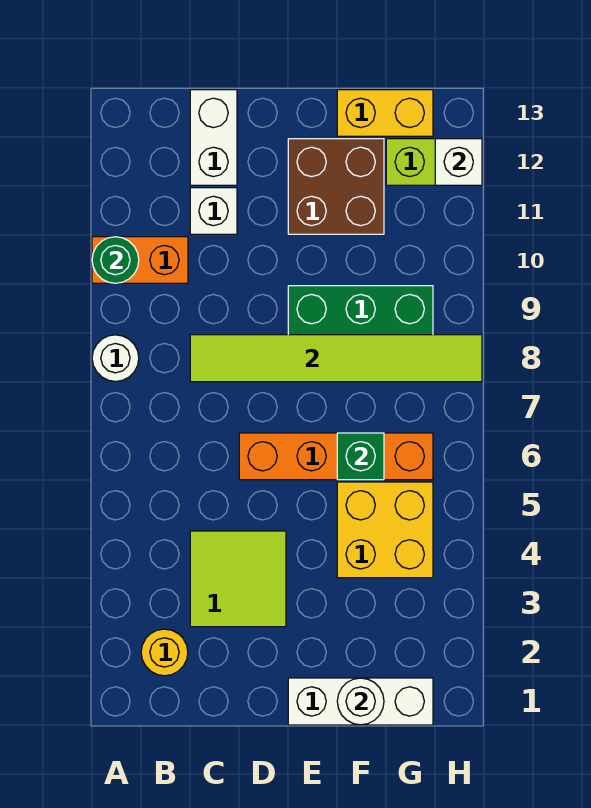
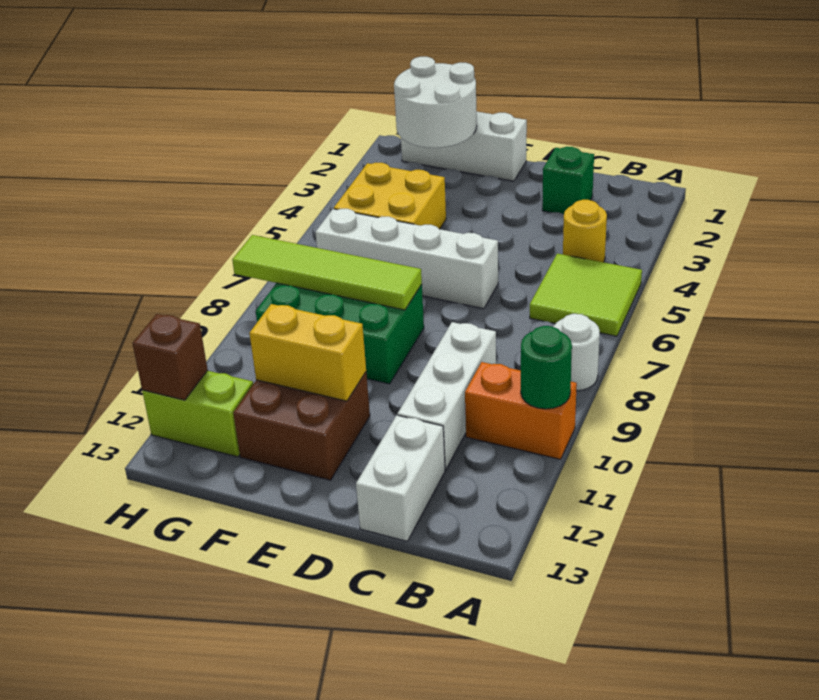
yellow round brick B2 level 1 -> yellow round brick B4 level 1
lime tile C3:D4 level 1 -> lime tile A5:B6 level 1
lime tile C8:H8 level 2 -> lime tile E8:H8 level 2
white brick C11 level 1 -> white brick C9:C11 level 1
orange brick D6:G6 level 1 -> white brick D6:G6 level 1
white round brick F1 level 2 -> white round brick F1:G2 level 2
green brick F6 level 2 -> green brick C2 level 1
yellow brick F13:G13 level 1 -> yellow brick E11:F11 level 2
white brick H12 level 2 -> brown brick H12 level 2

